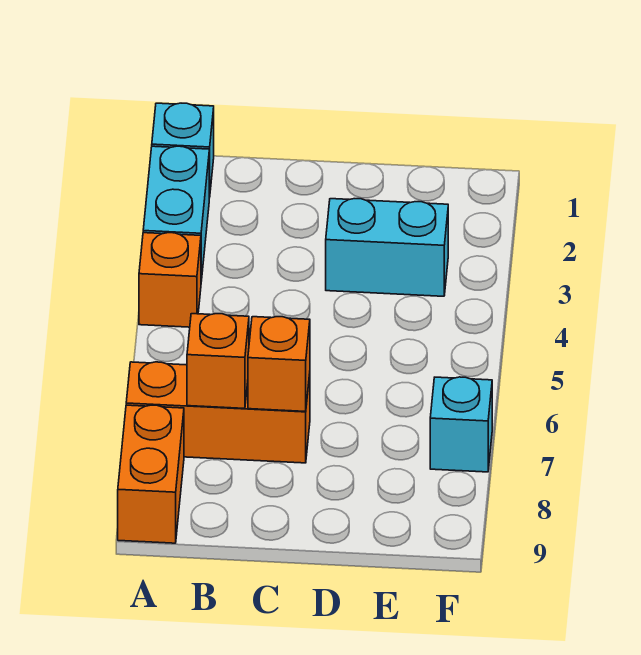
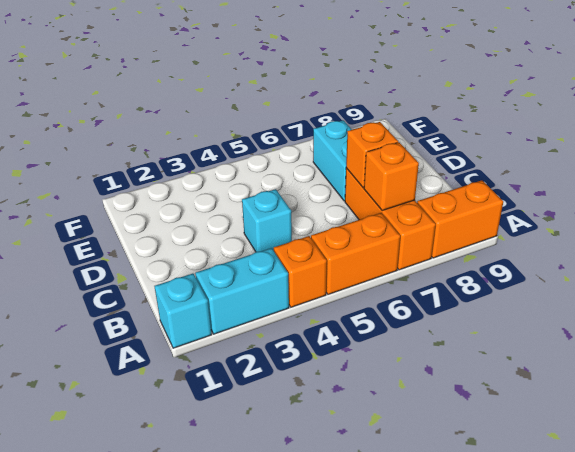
none -> orange brick A5:A6 level 1
cyan brick D3:E3 level 1 -> cyan brick D7:E7 level 1
cyan brick F7 level 1 -> cyan brick C4 level 1

